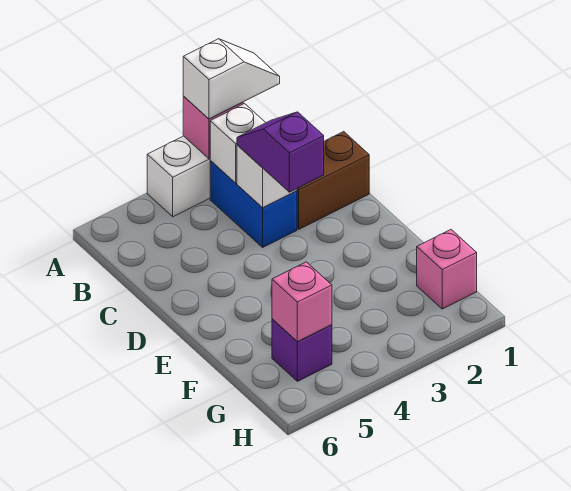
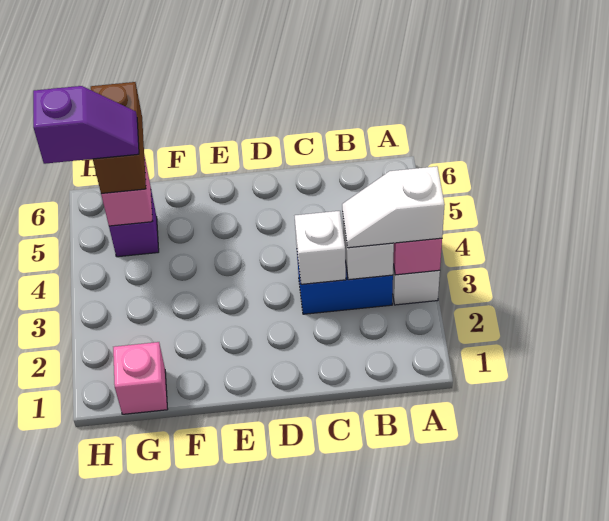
white slope A2:A3 level 3 top 3 -> white slope A3:B3 level 3 top A
brown brick C1:C2 level 1 -> brown brick G5:G6 level 3
purple slope C3:D3 level 3 top D -> purple slope G5:H5 level 4 top H

